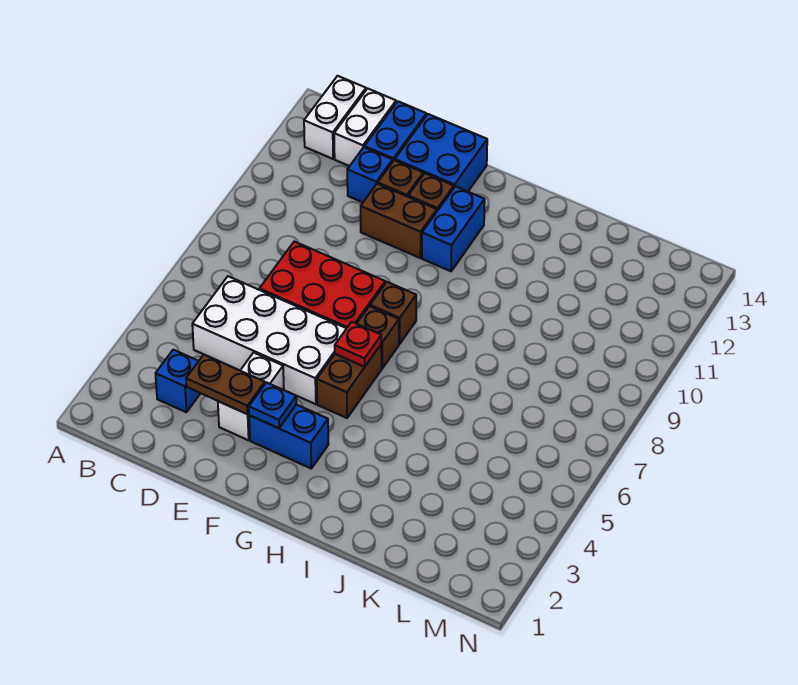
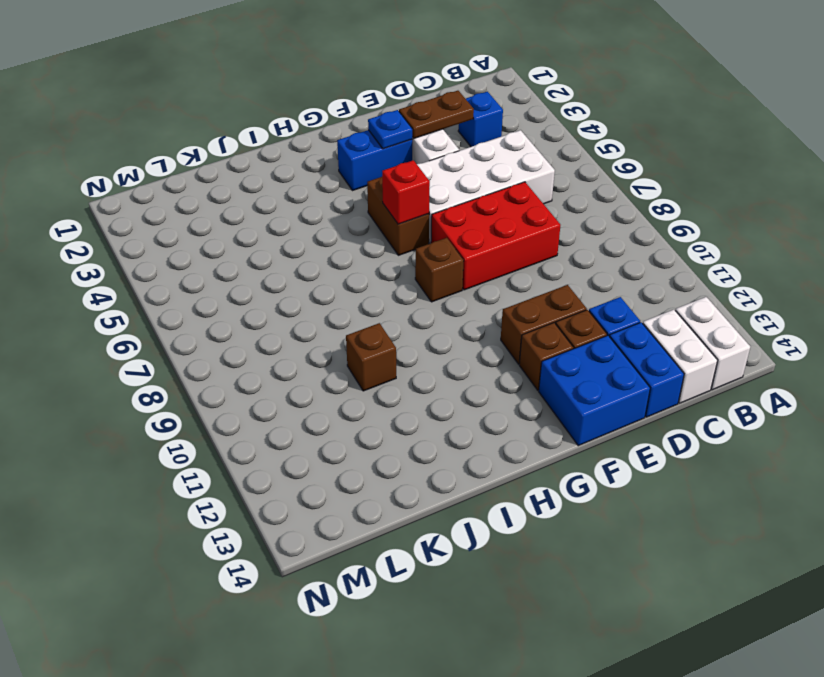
red plate G6 level 2 -> red brick G6 level 2
brown brick G7 level 1 -> brown brick J10 level 1
blue brick G11:G12 level 1 -> none

